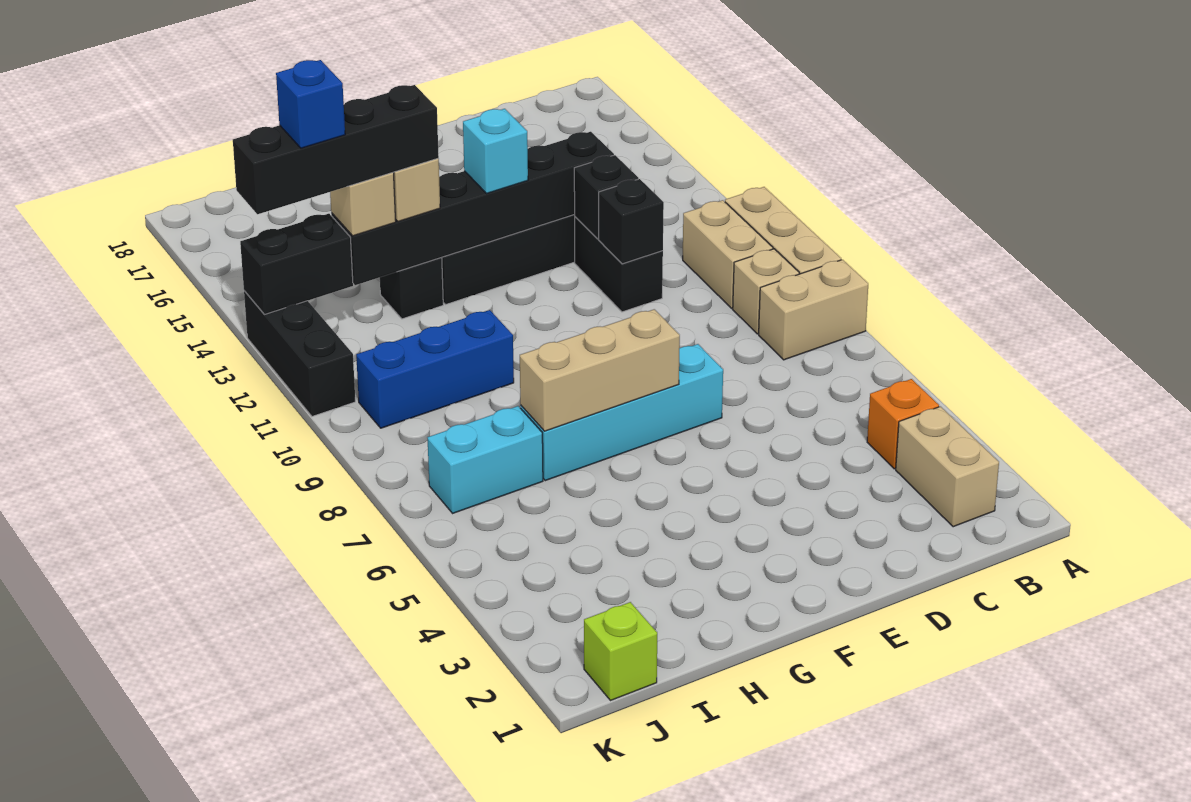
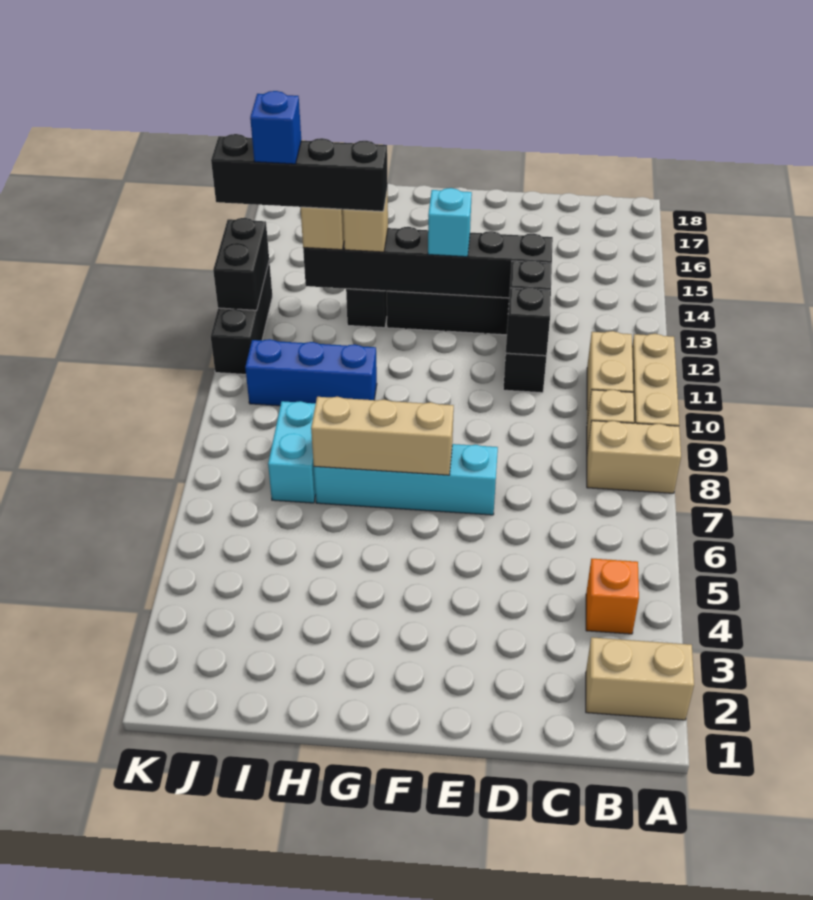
tan brick B2:B3 level 1 -> tan brick A2:B2 level 1
cyan brick I7:J7 level 1 -> cyan brick I7:I8 level 1
lime brick J1 level 1 -> none
black brick J13:K13 level 2 -> black brick K12:K13 level 2

